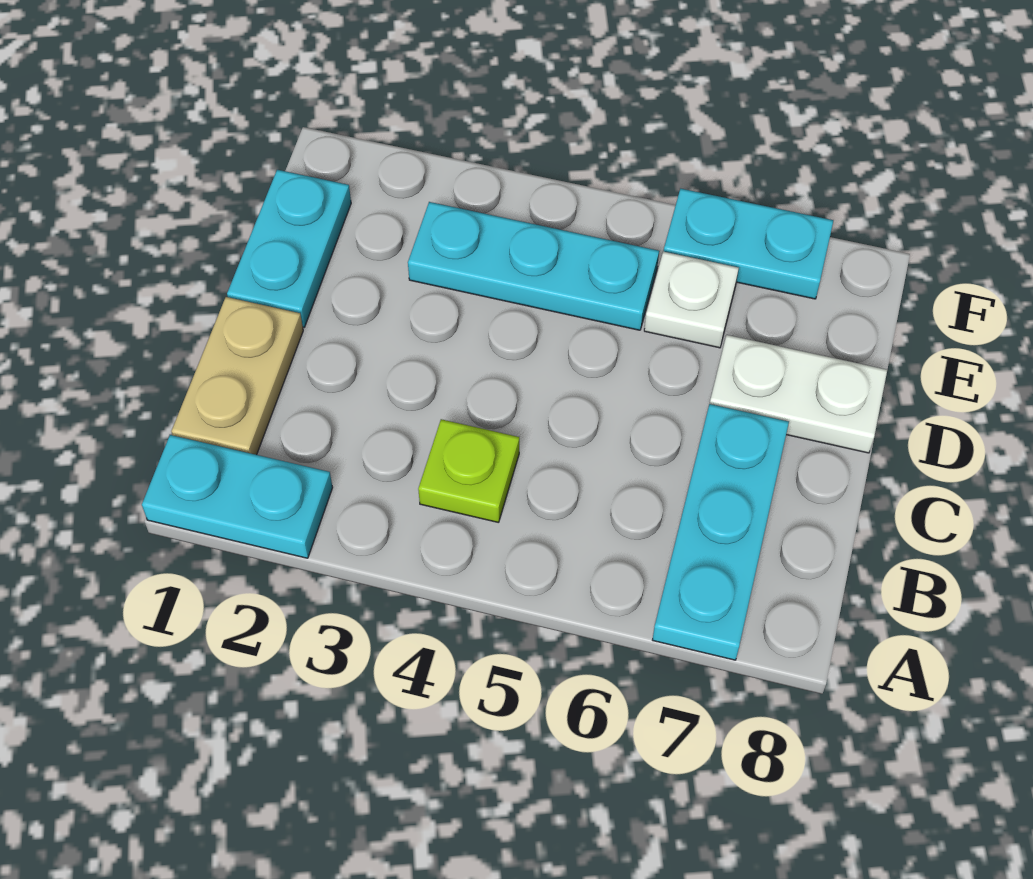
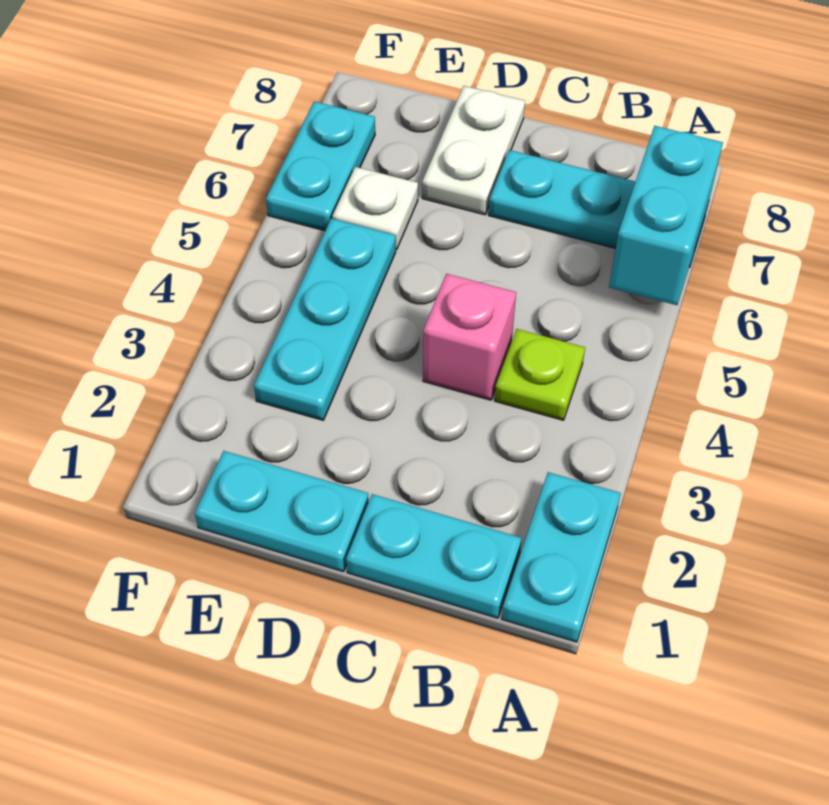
none -> cyan brick A6:A7 level 2
tan plate B1:C1 level 1 -> cyan plate B1:C1 level 1
none -> pink brick C4 level 1

